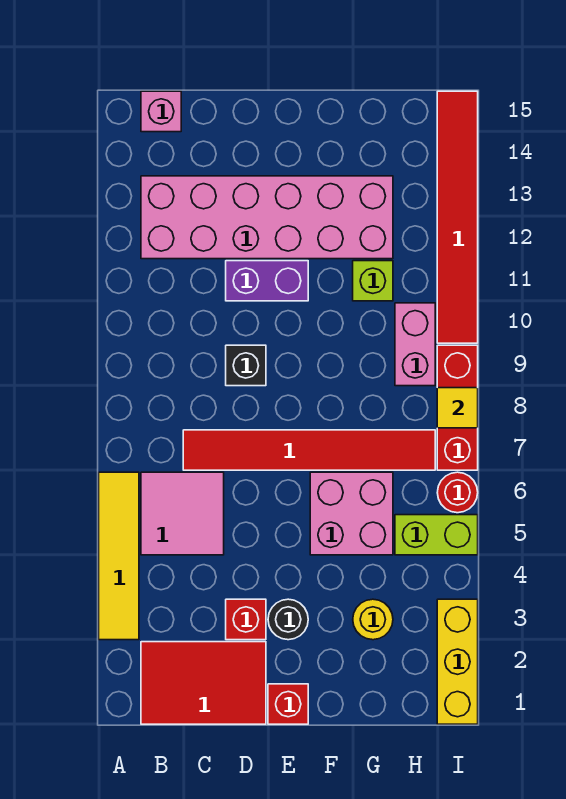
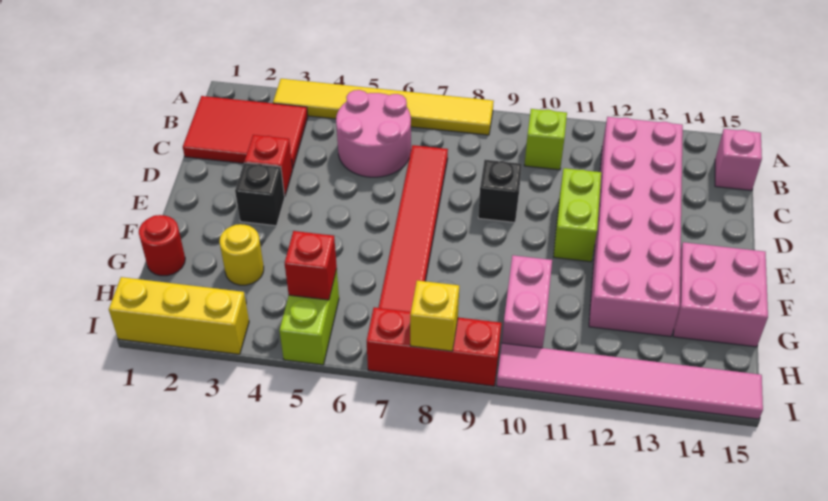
yellow tile A3:A6 level 1 -> yellow tile A3:A8 level 1
red tile B1:D2 level 1 -> red tile B1:C3 level 1
pink tile B5:C6 level 1 -> pink round brick B5:C6 level 1
purple brick D11:E11 level 1 -> lime brick D11:E11 level 1
red brick E1 level 1 -> red brick H5 level 2
black round brick E3 level 1 -> black brick E3 level 1
pink brick F5:G6 level 1 -> pink brick F14:G15 level 1
lime brick G11 level 1 -> lime brick B10 level 1
pink brick H9:H10 level 1 -> pink brick G10:H10 level 1
red round brick I6 level 1 -> red round brick G1 level 1
yellow tile I8 level 2 -> yellow brick I8 level 2
red tile I10:I15 level 1 -> pink tile I10:I15 level 1

